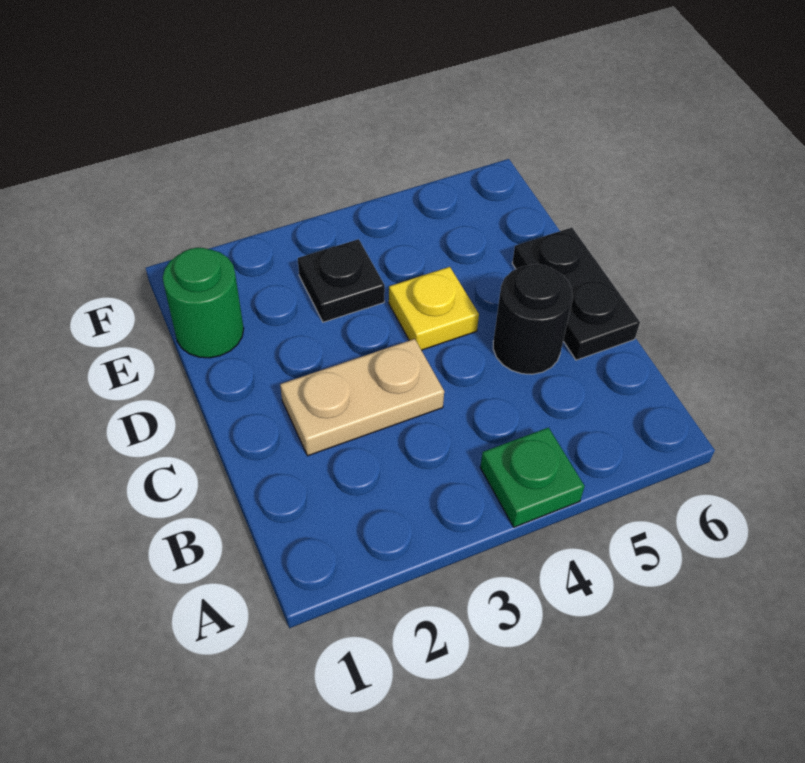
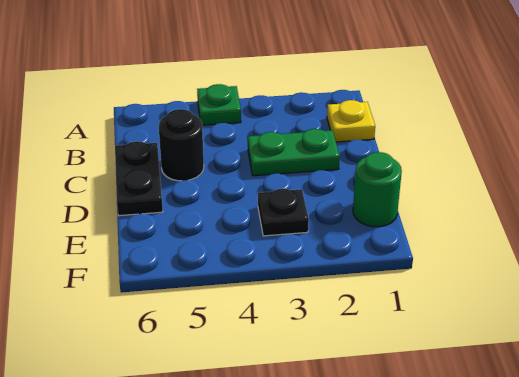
tan plate C2:C3 level 1 -> green plate C2:C3 level 1
yellow plate D4 level 1 -> yellow plate B1 level 1

